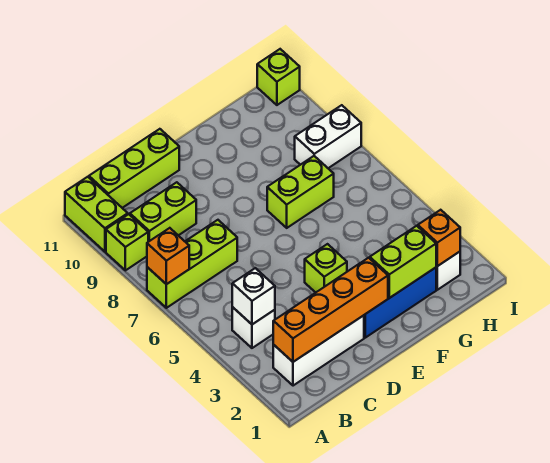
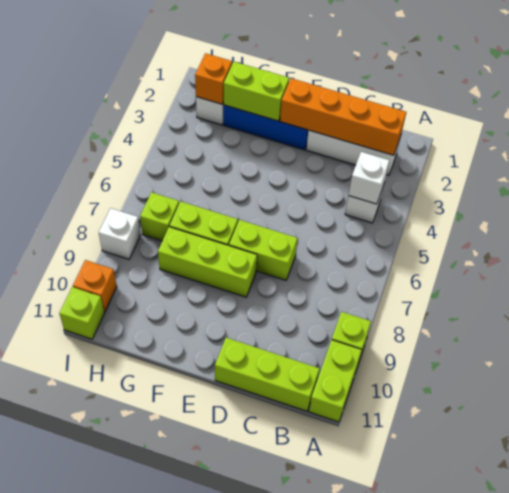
lime brick A7:C7 level 1 -> lime brick E8:G8 level 1
orange brick A7 level 2 -> orange brick I10 level 1
lime brick B9:C9 level 1 -> lime brick D7:E7 level 1
lime brick E4 level 1 -> lime brick H7 level 1
white brick H8:I8 level 1 -> white brick I8 level 1

